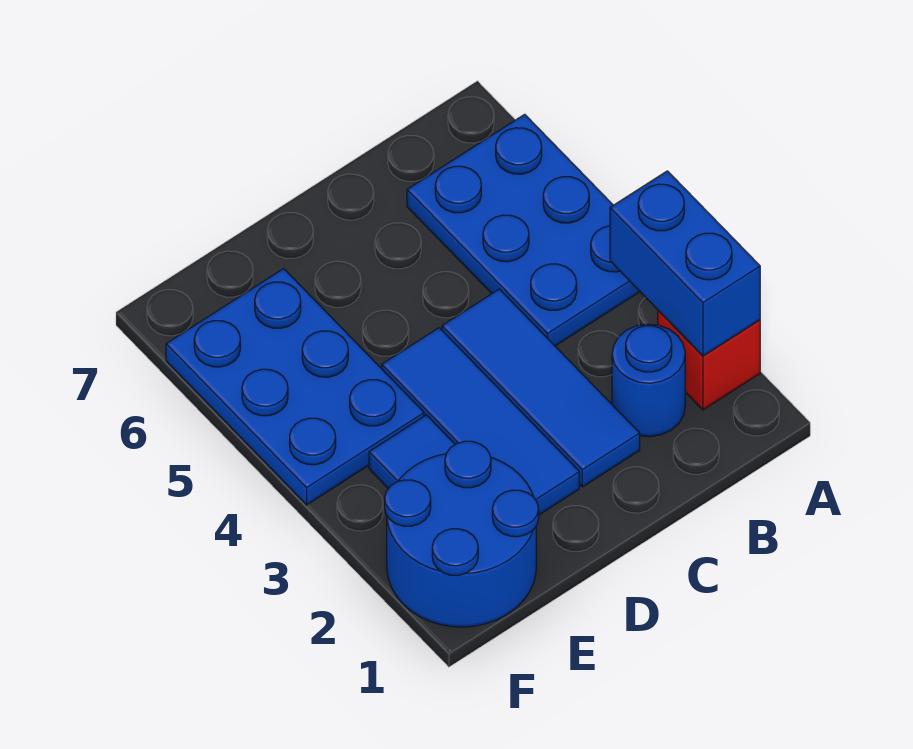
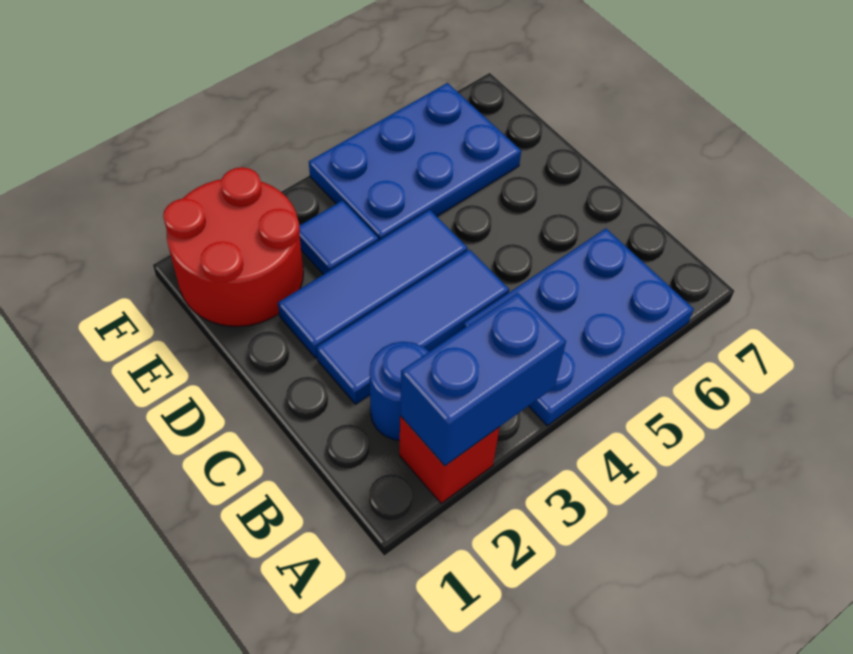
blue round brick E1:F2 level 1 -> red round brick E1:F2 level 1

